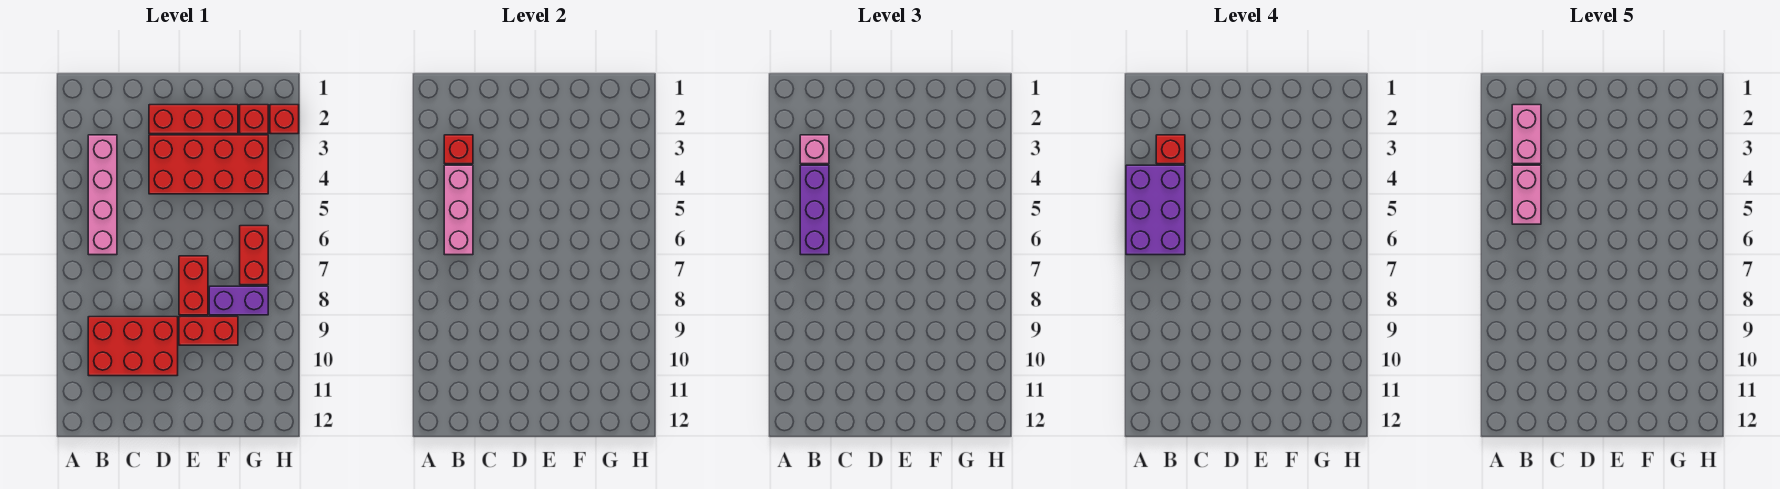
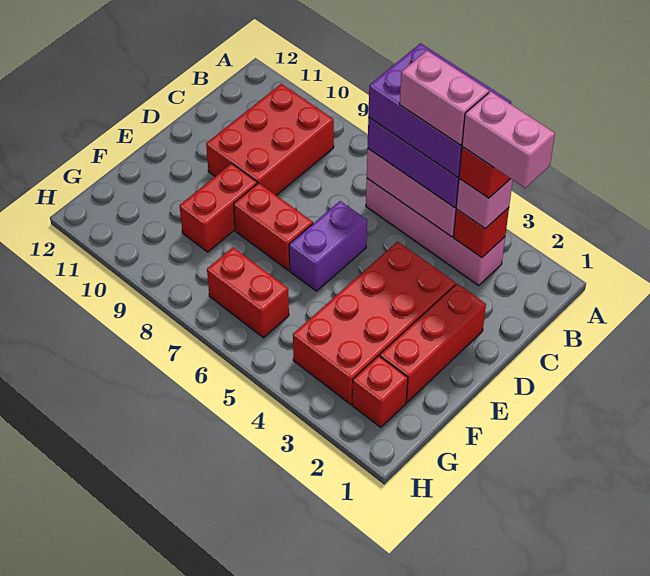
purple brick F8:G8 level 1 -> purple brick D6:E6 level 1
red brick H2 level 1 -> none

